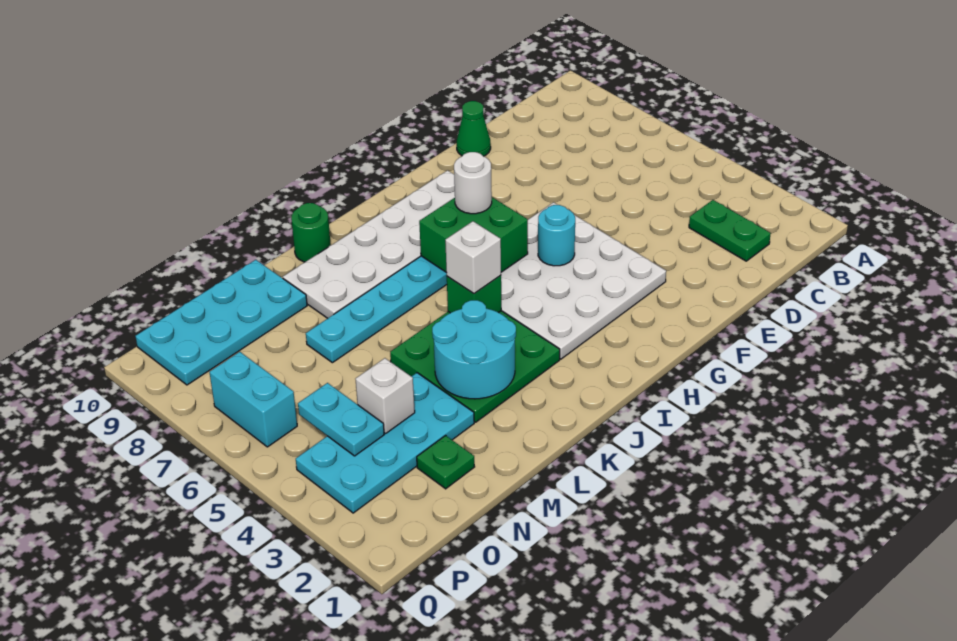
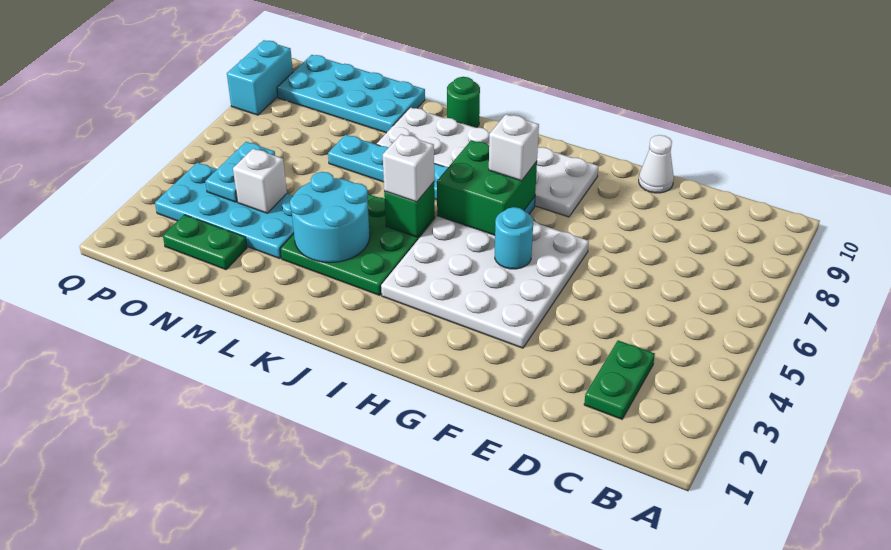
green cone E10 level 1 -> white cone E10 level 1
white round brick H7 level 3 -> white brick H7 level 3
green plate N2 level 1 -> green plate N2:O2 level 1
cyan brick P6:P7 level 1 -> cyan brick Q8:Q9 level 1

